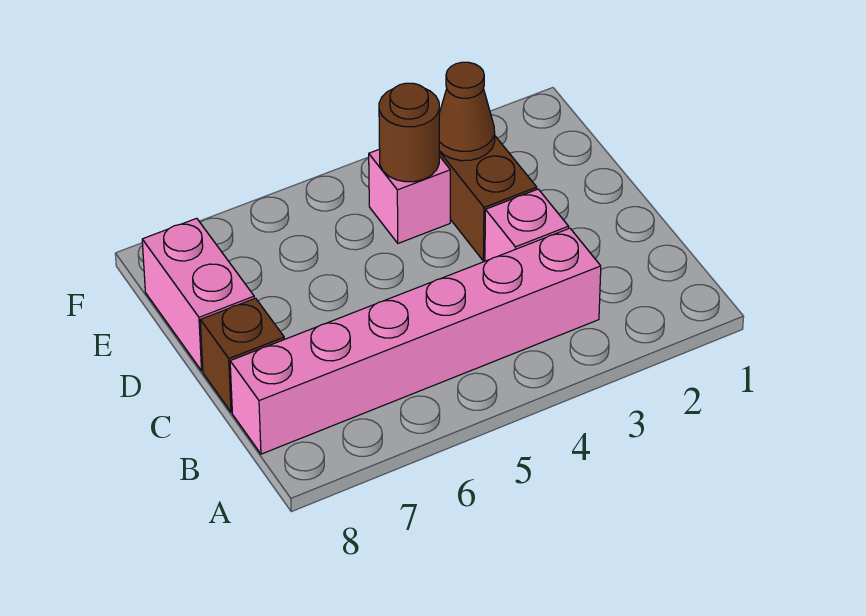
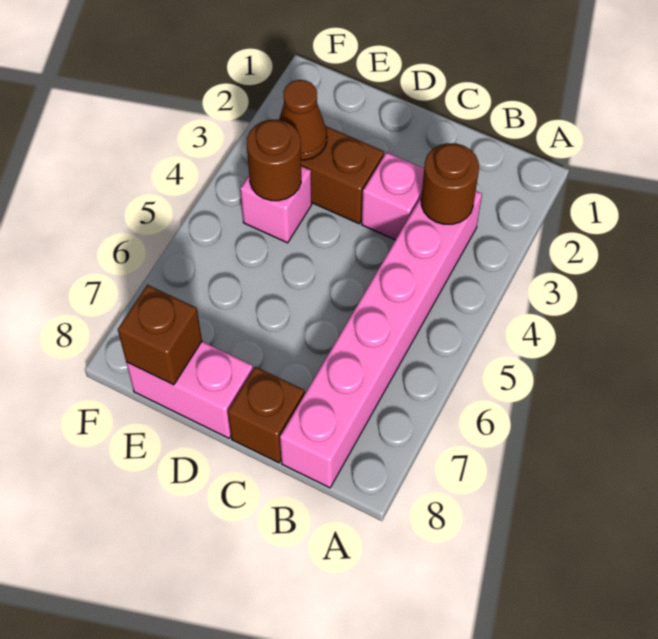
none -> brown round brick B3 level 2
none -> brown brick E8 level 2

